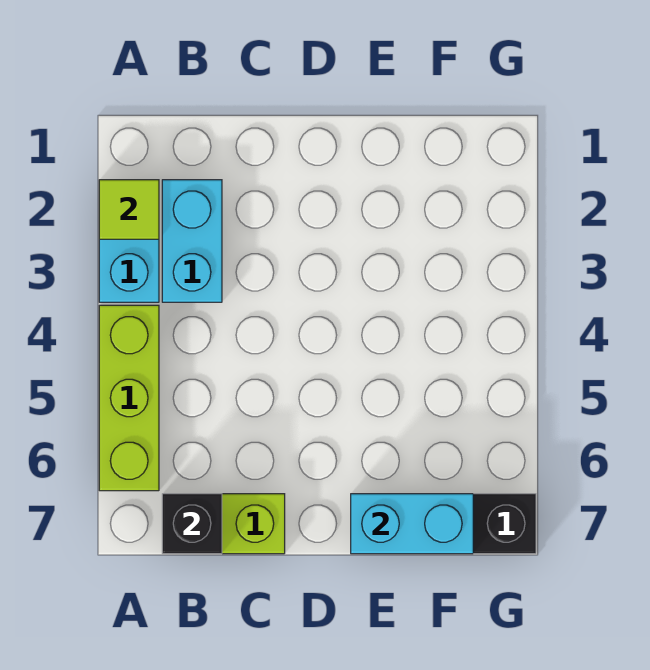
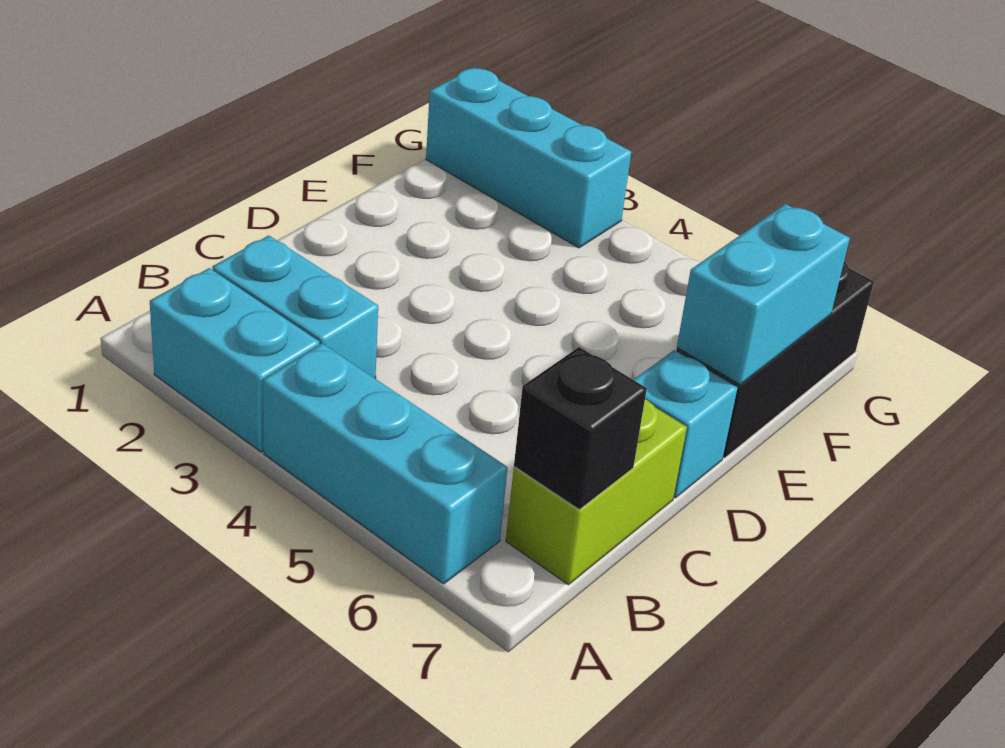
lime tile A2 level 2 -> none
lime brick A4:A6 level 1 -> cyan brick A4:A6 level 1
none -> cyan brick D7 level 1
none -> cyan brick G1:G3 level 1

